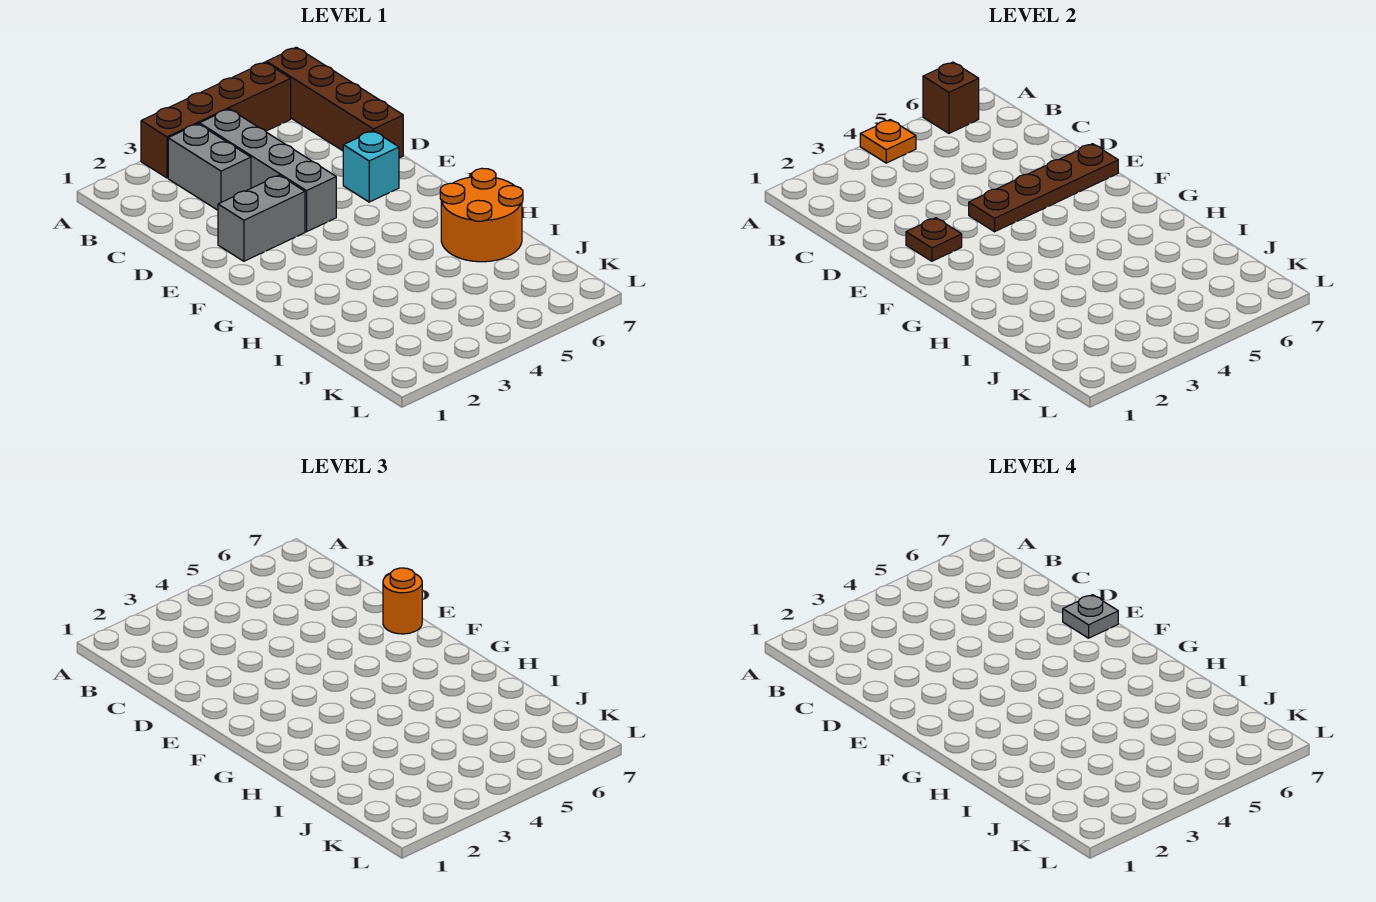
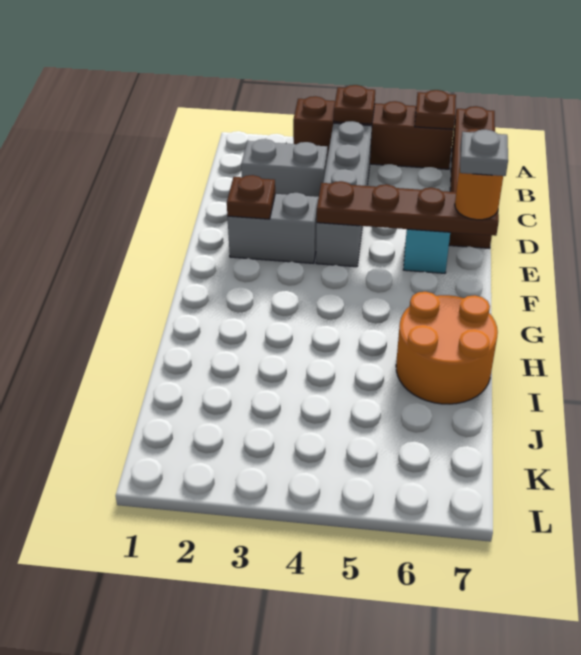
orange plate A4 level 2 -> brown plate A4 level 2
brown brick A6 level 2 -> brown plate A6 level 2
grey brick B3:C3 level 1 -> grey brick C2:C3 level 1

